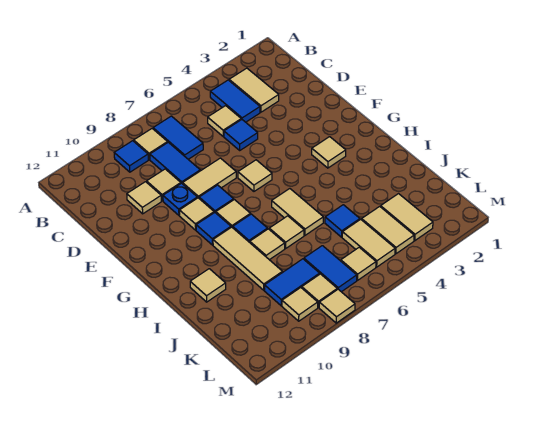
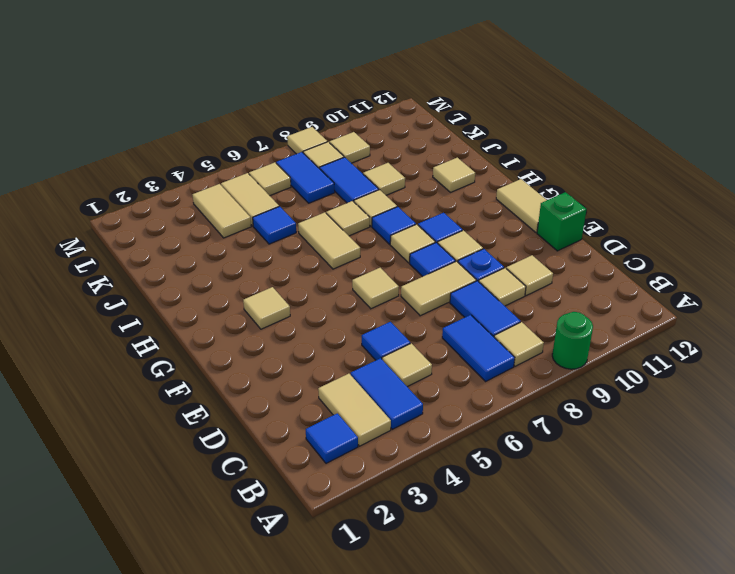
none -> green round brick A9 level 1
blue tile B9 level 1 -> blue tile B2 level 1
none -> green brick E12 level 1
tan tile H9:J9 level 1 -> tan tile J9 level 1
tan tile K3:L3 level 1 -> tan tile F12:G12 level 1
blue tile K8:K9 level 1 -> blue tile J8:K8 level 1

